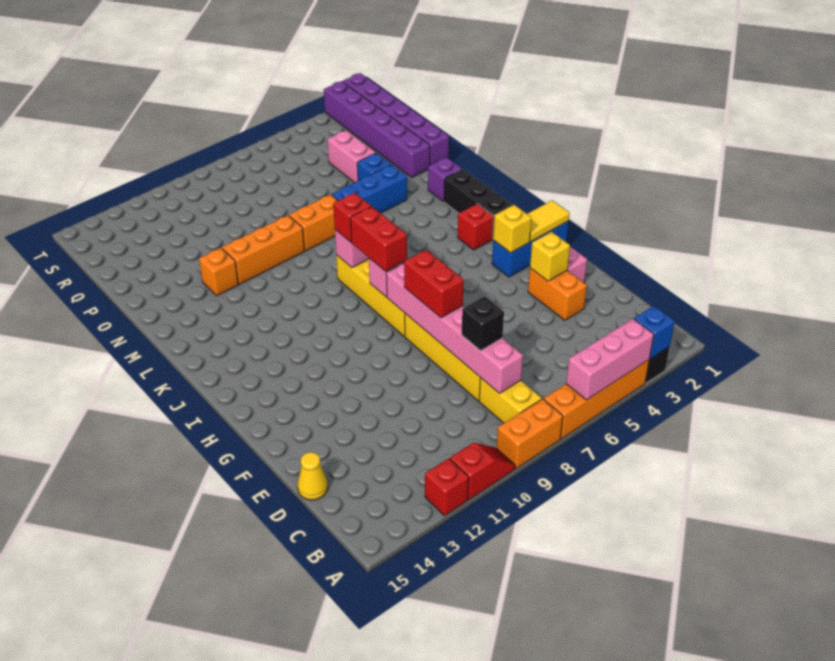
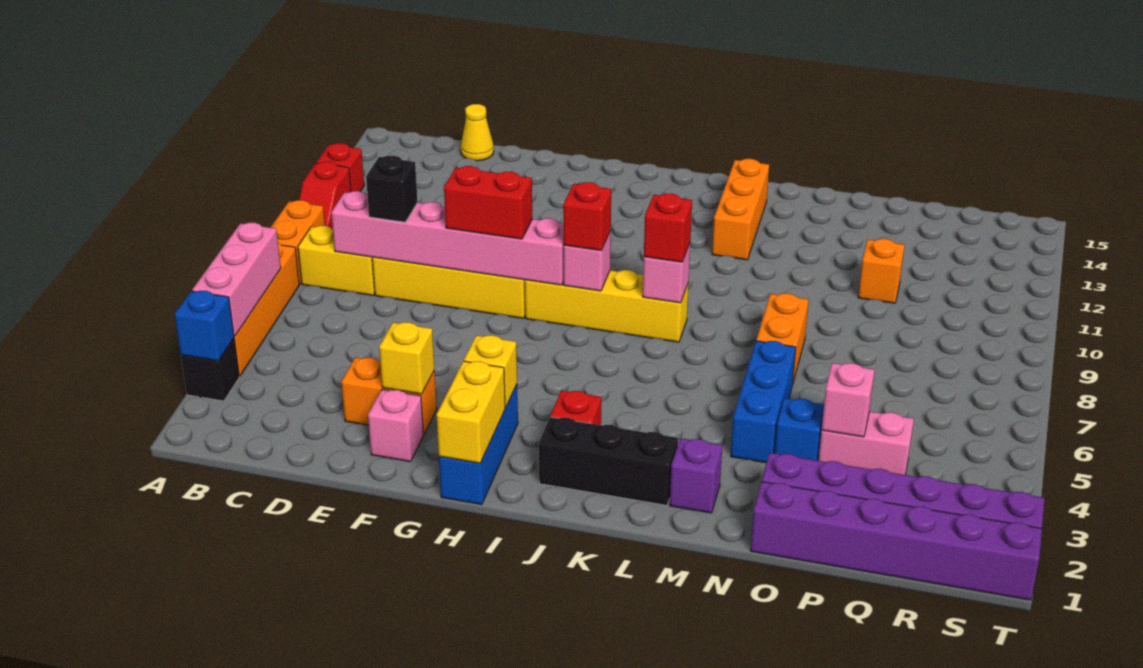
yellow tile H1:H2 level 2 -> yellow brick H1:H2 level 2
red brick I8:J8 level 3 -> red brick I8 level 3
orange brick N9:N11 level 1 -> orange brick L12:L14 level 1
orange brick N12 level 1 -> orange brick P11 level 1
none -> pink brick P4 level 2

